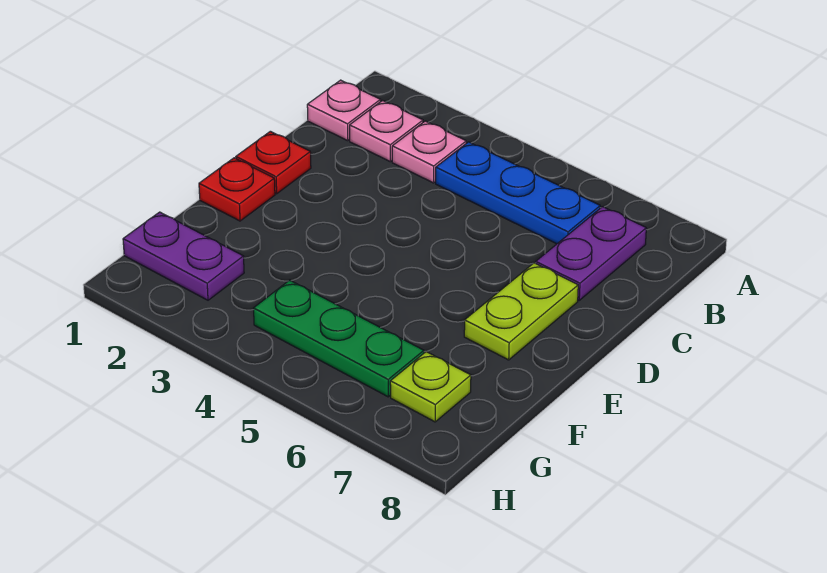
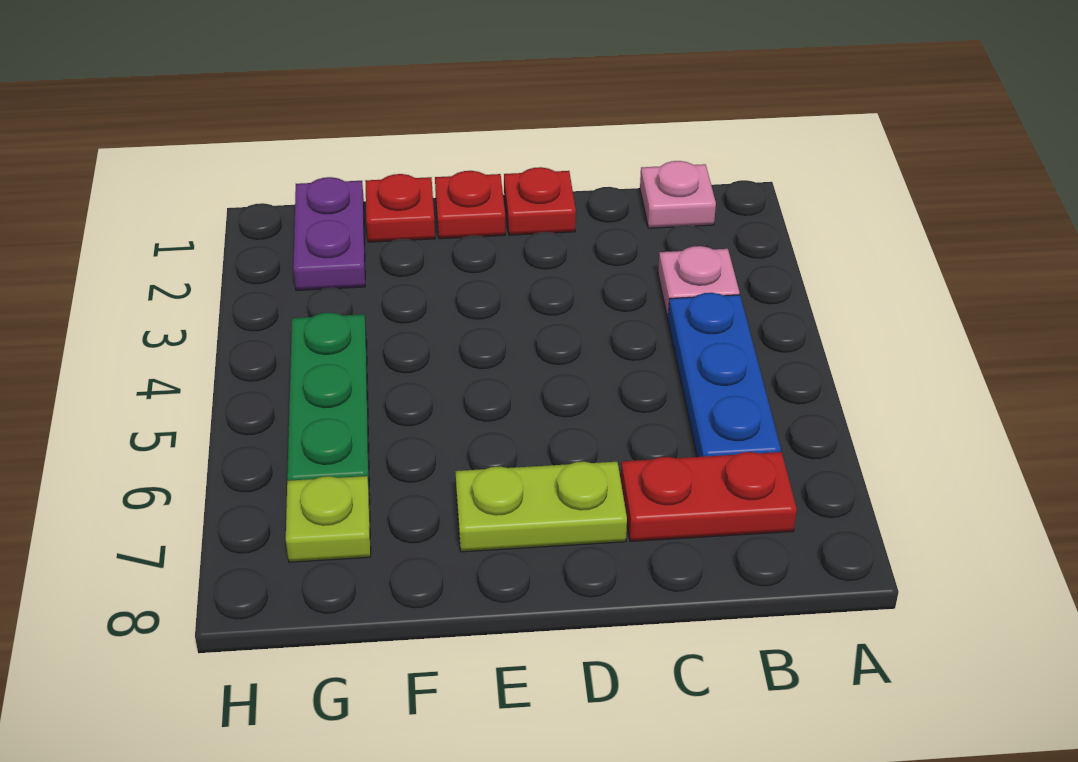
pink plate B2 level 1 -> none
purple plate B7:C7 level 1 -> red plate B7:C7 level 1
none -> red plate F1 level 1

